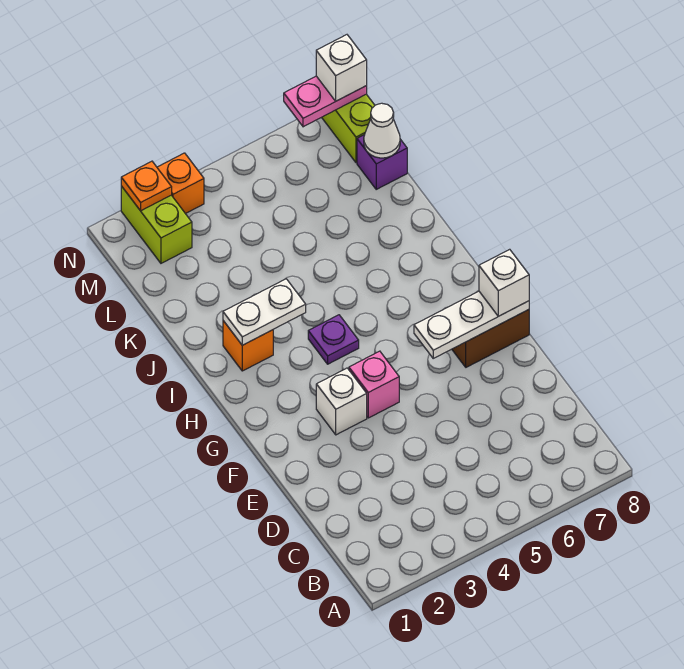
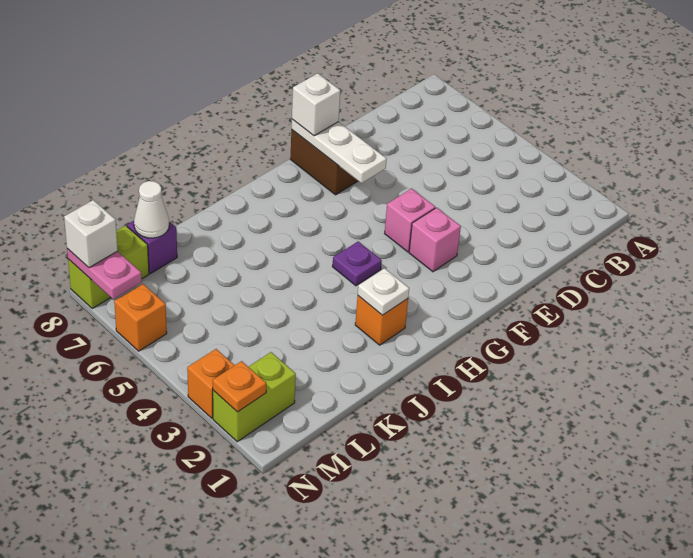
white brick F3 level 1 -> pink brick F3 level 1
white plate I2:I3 level 2 -> white plate I2 level 2
none -> orange brick N6 level 1

